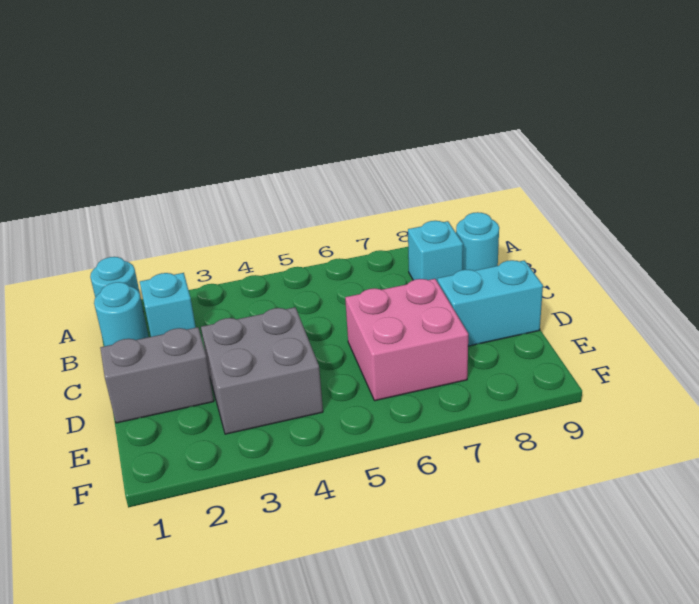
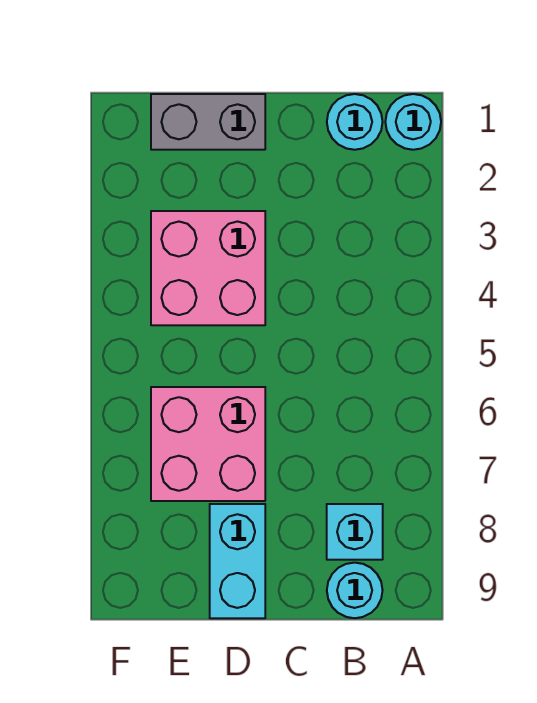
cyan brick B2 level 1 -> none
grey brick D1:D2 level 1 -> grey brick D1:E1 level 1
grey brick D3:E4 level 1 -> pink brick D3:E4 level 1

